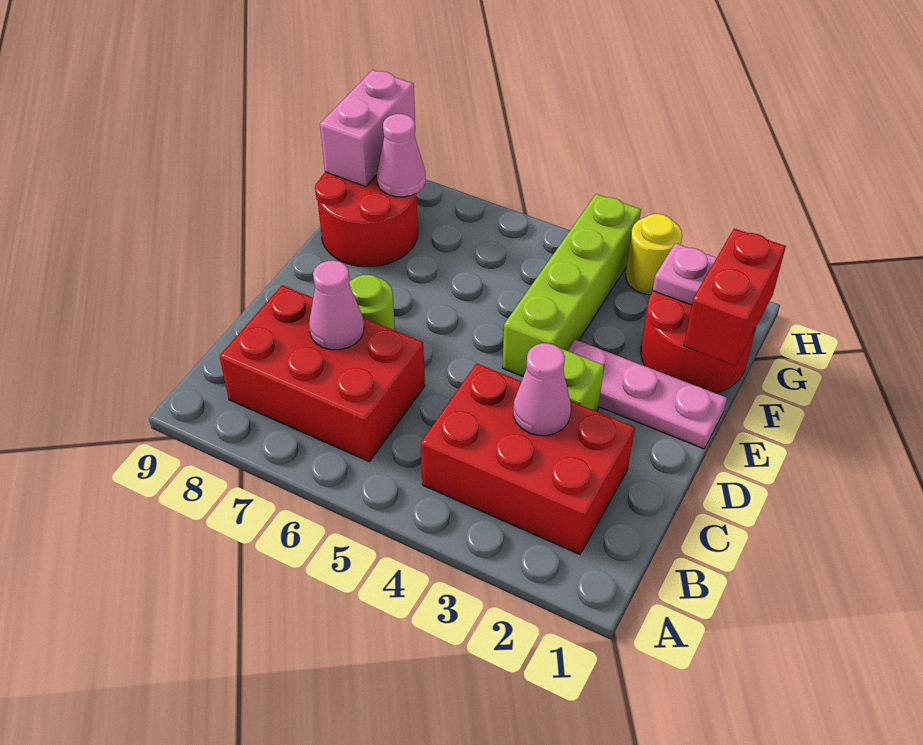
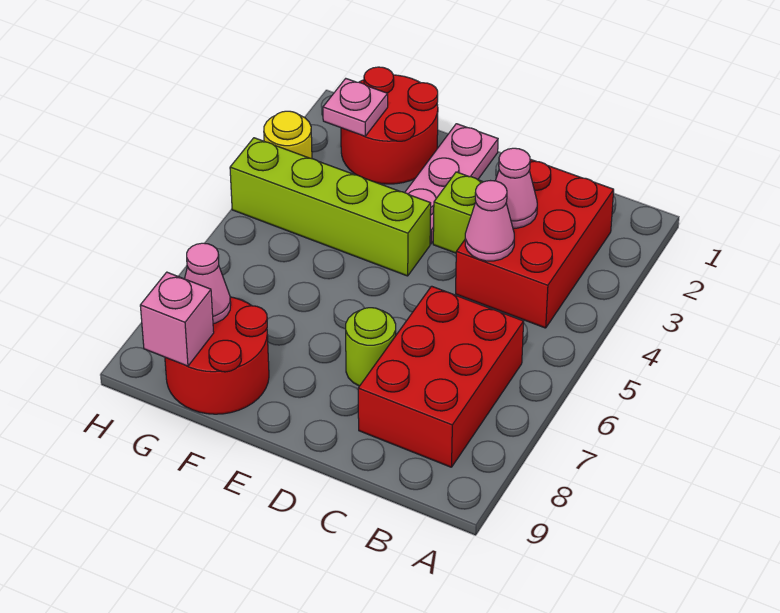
pink cone C7 level 2 -> pink cone C4 level 2
red brick F1:G1 level 2 -> none
pink brick G9:H9 level 2 -> pink brick G9 level 2

